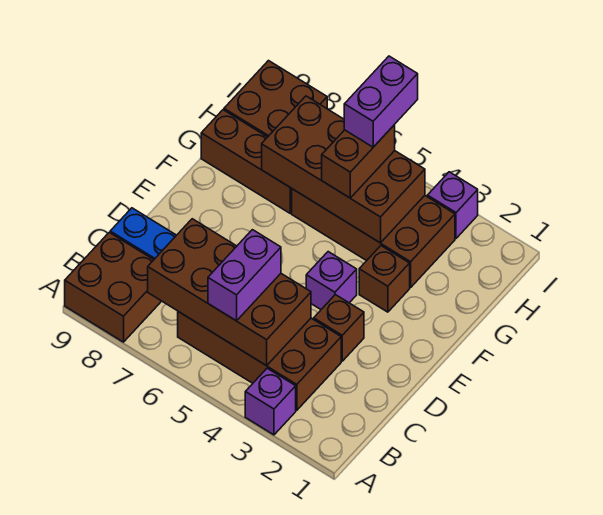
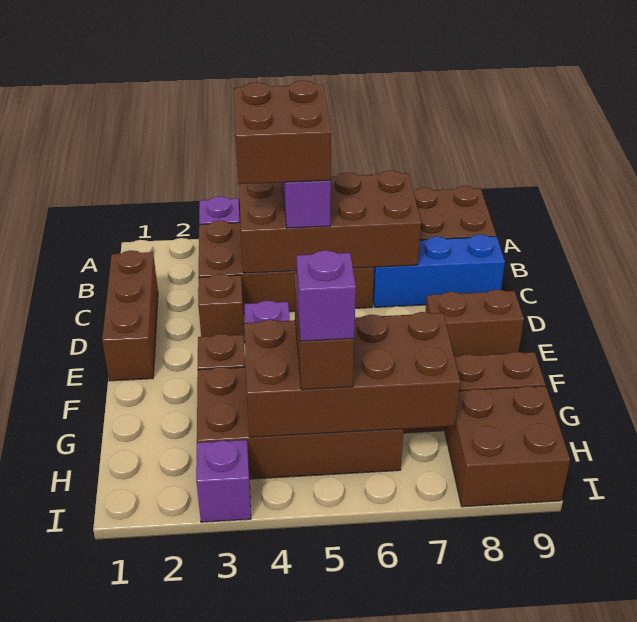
none -> brown brick B4:C5 level 4
none -> brown brick C1:E1 level 1
none -> brown brick E8:E9 level 1
purple brick H5:I5 level 4 -> purple brick H5 level 4

